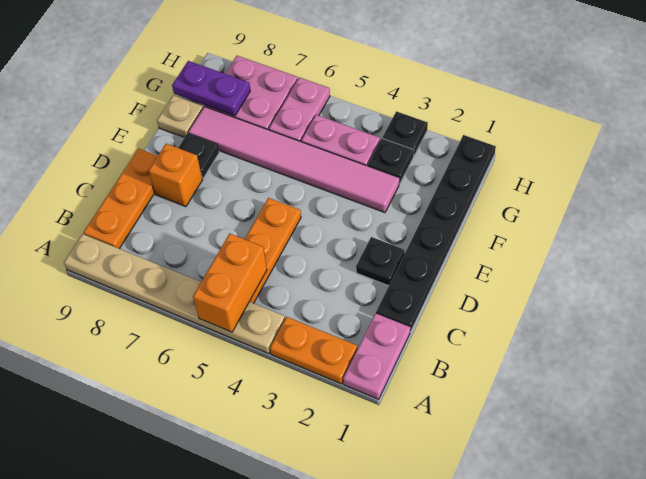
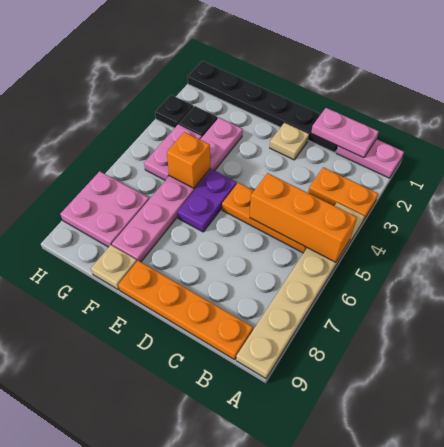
orange plate A2:A3 level 1 -> orange plate A3:B3 level 1
orange brick A5:B5 level 2 -> orange brick A5:C5 level 2
orange plate B9:D9 level 1 -> orange plate B9:E9 level 1
black plate D2 level 1 -> tan plate D2 level 1
orange brick D8 level 1 -> orange brick F5 level 2
black plate E8 level 1 -> none
pink tile F3:F8 level 1 -> pink plate F3:F8 level 1
pink plate G6:H6 level 1 -> pink plate B1:C1 level 2
purple plate G8:G9 level 2 -> purple plate E5:E6 level 1

